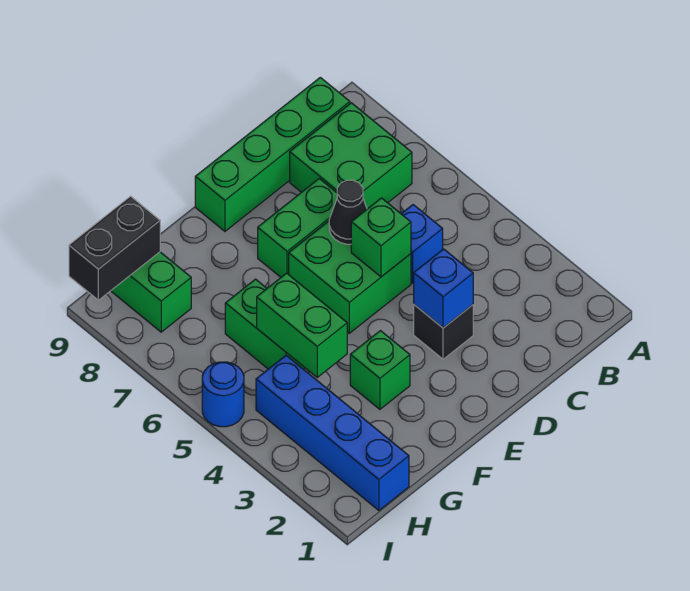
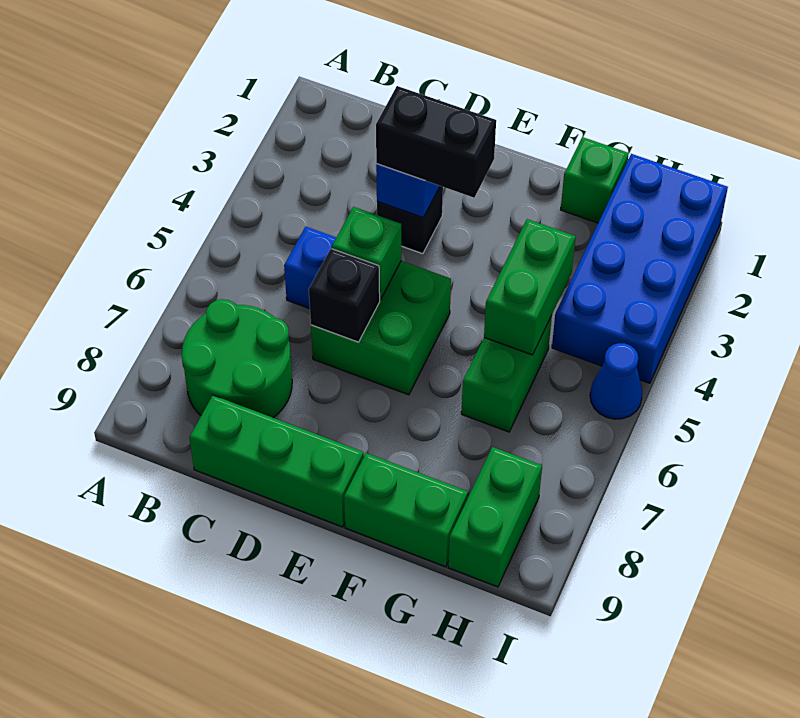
green brick B7:C8 level 1 -> green round brick B7:C8 level 1
green brick B9:E9 level 1 -> green brick C9:E9 level 1
black cone D6 level 2 -> black brick D6 level 2
green brick D7:E7 level 1 -> green brick F9:G9 level 1
green brick F3 level 1 -> green brick G1 level 1
blue brick H1:H4 level 1 -> blue brick H1:I4 level 1
black brick H9:I9 level 2 -> black brick D3:E3 level 3
blue round brick I5 level 1 -> blue cone I5 level 1

